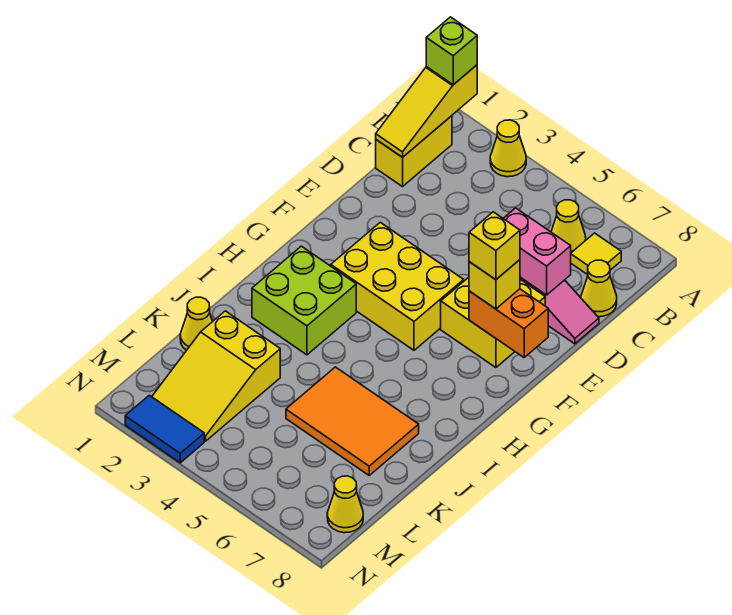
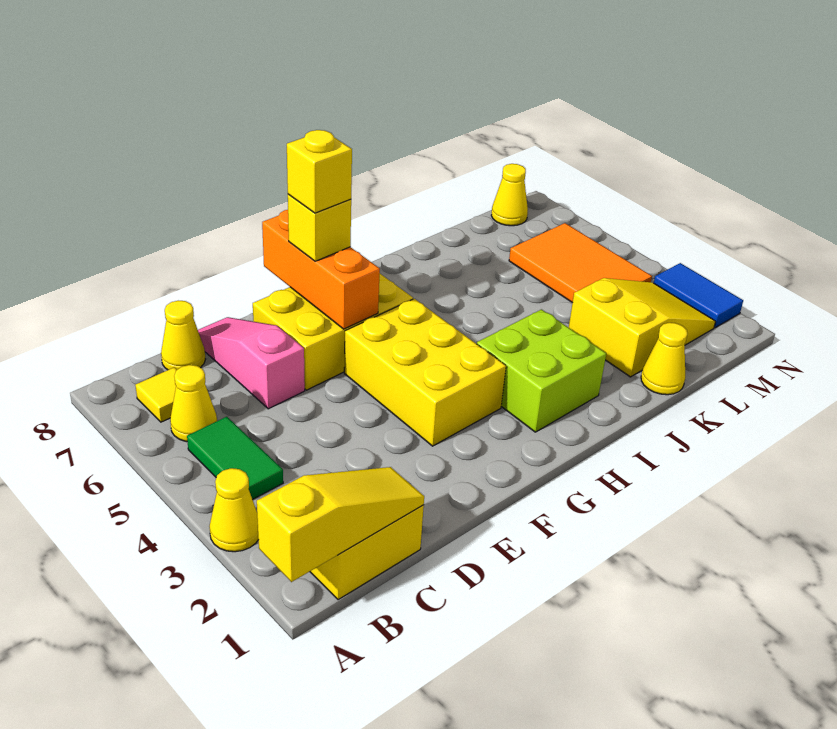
lime brick A1 level 3 -> none
none -> green tile B4:B5 level 1
pink brick D6:D7 level 2 -> none
yellow brick E6:F7 level 1 -> yellow brick E6:G7 level 1
orange brick F7:F8 level 2 -> orange brick F6:F8 level 2
orange tile J5:K7 level 1 -> orange tile L4:M6 level 1

